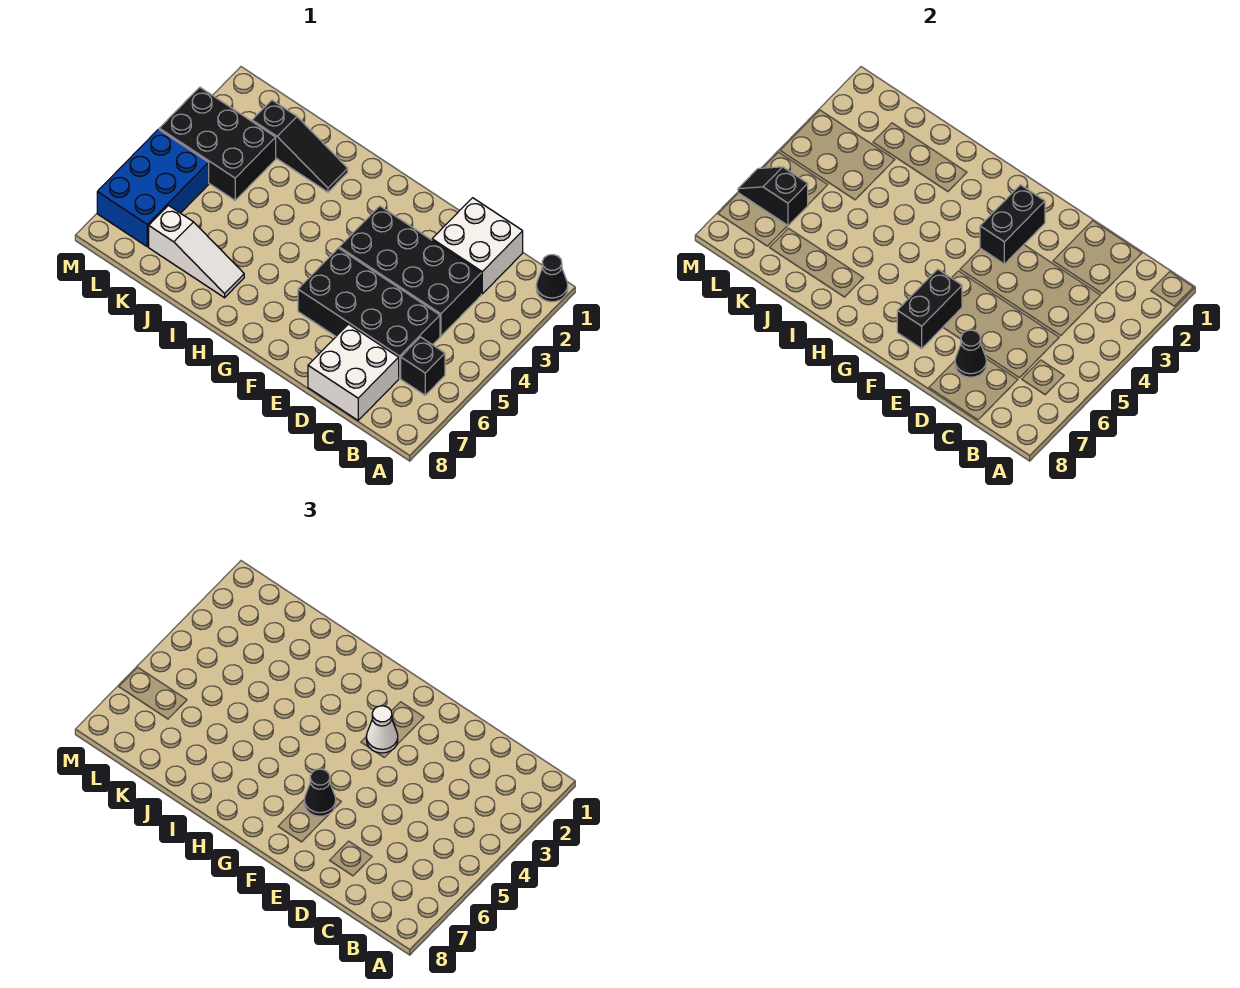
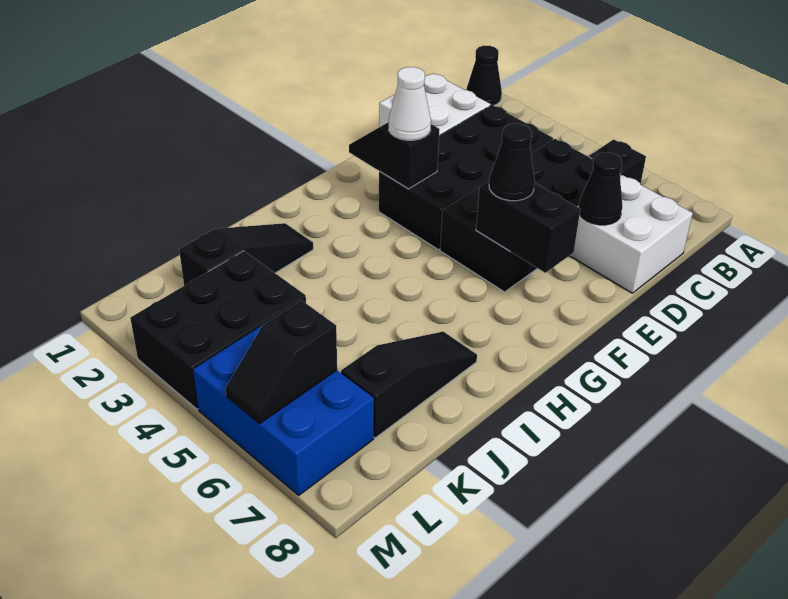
black brick F2:F3 level 2 -> black slope F2:F3 level 2 top 3
white slope I7:K7 level 1 top K -> black slope I7:K7 level 1 top K

